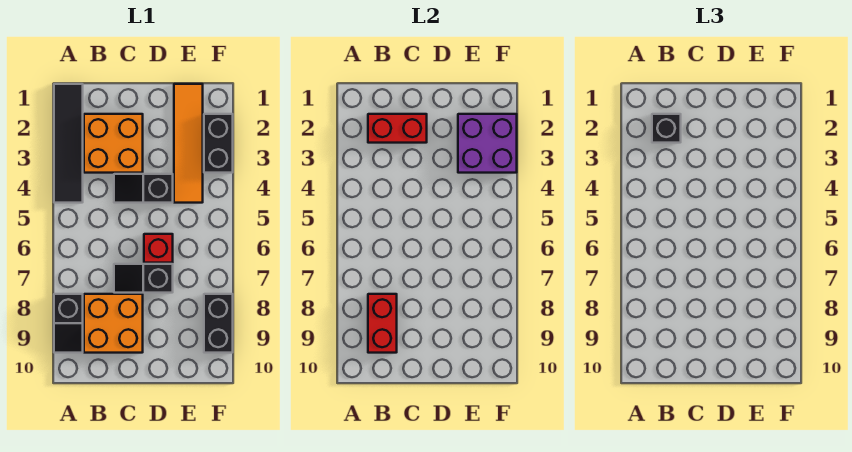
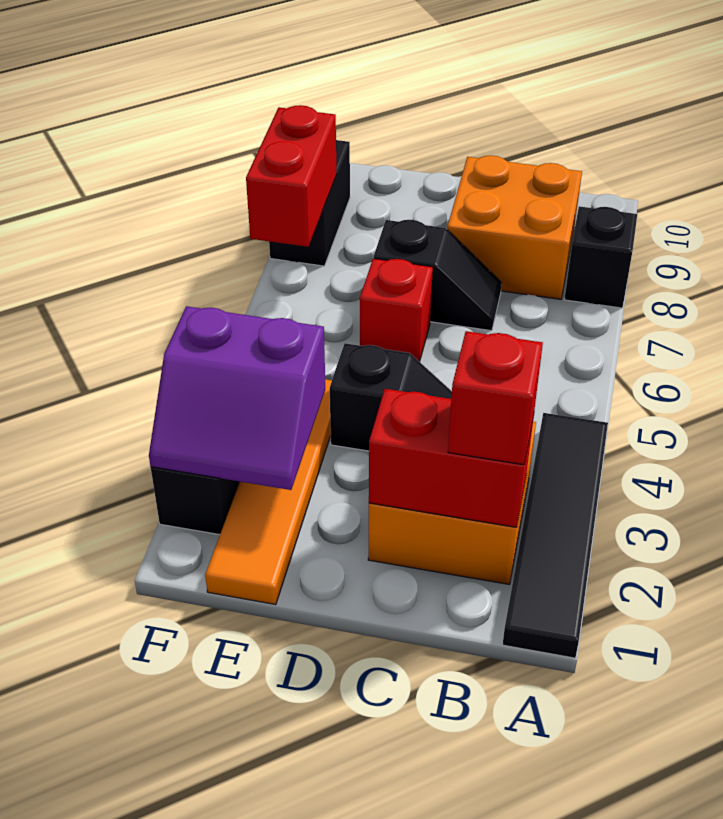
black brick B2 level 3 -> red brick B2 level 3
red brick B8:B9 level 2 -> red brick F7:F8 level 2
purple brick E2:F3 level 2 -> purple slope E2:F3 level 2 top 3

